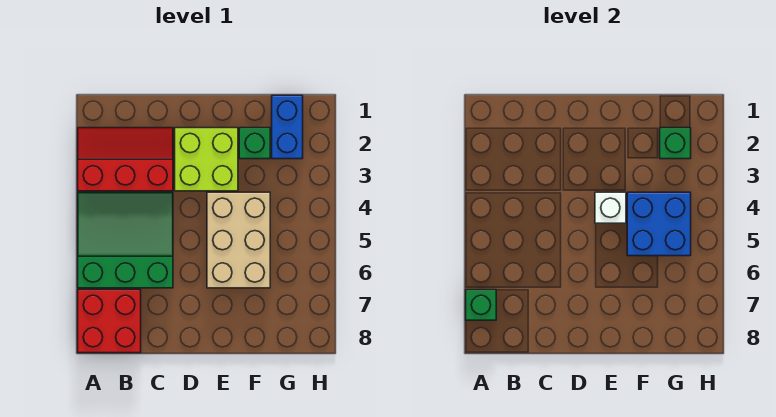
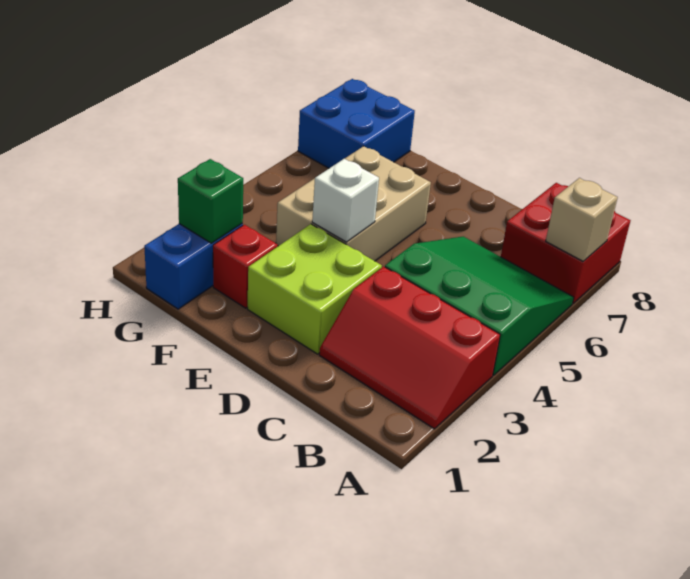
green slope A4:C6 level 1 top 6 -> green slope A4:C6 level 1 top 4
green brick A7 level 2 -> tan brick A7 level 2
green brick F2 level 1 -> red brick F2 level 1
blue brick F4:G5 level 2 -> blue brick G7:H8 level 1

